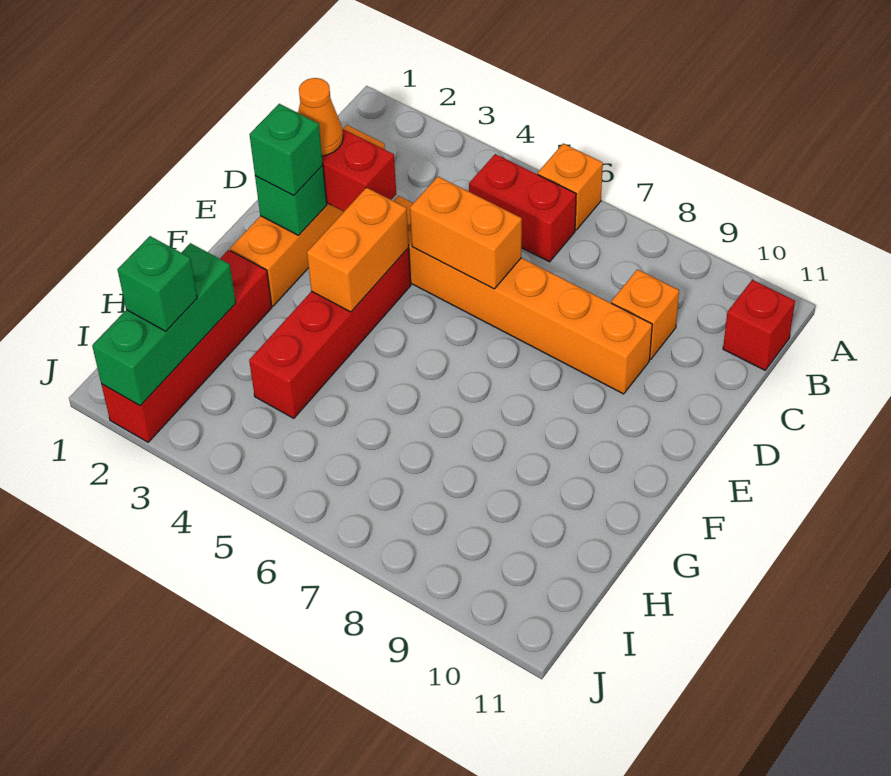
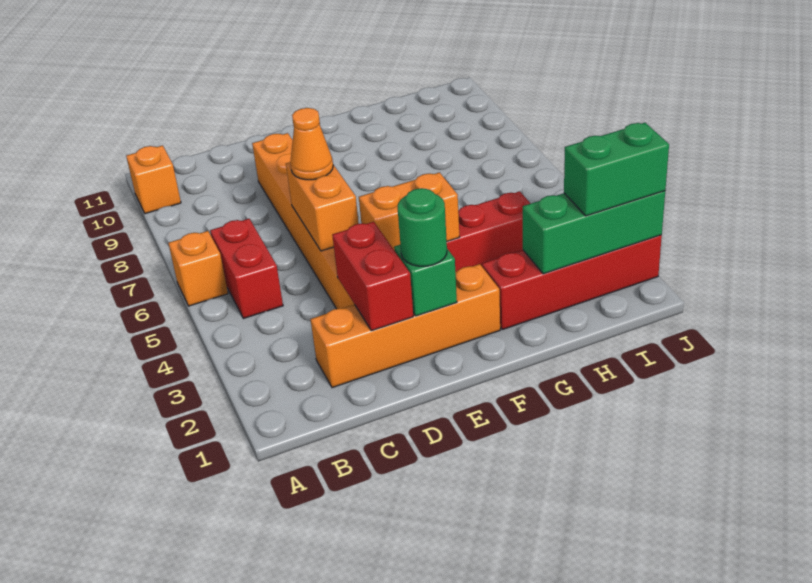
red brick B11 level 1 -> none
orange brick C9 level 1 -> orange brick A10 level 1
orange cone D2 level 3 -> orange cone D6 level 3
green brick E2 level 3 -> green round brick E2 level 3
green brick I2 level 3 -> green brick I2:J2 level 3

